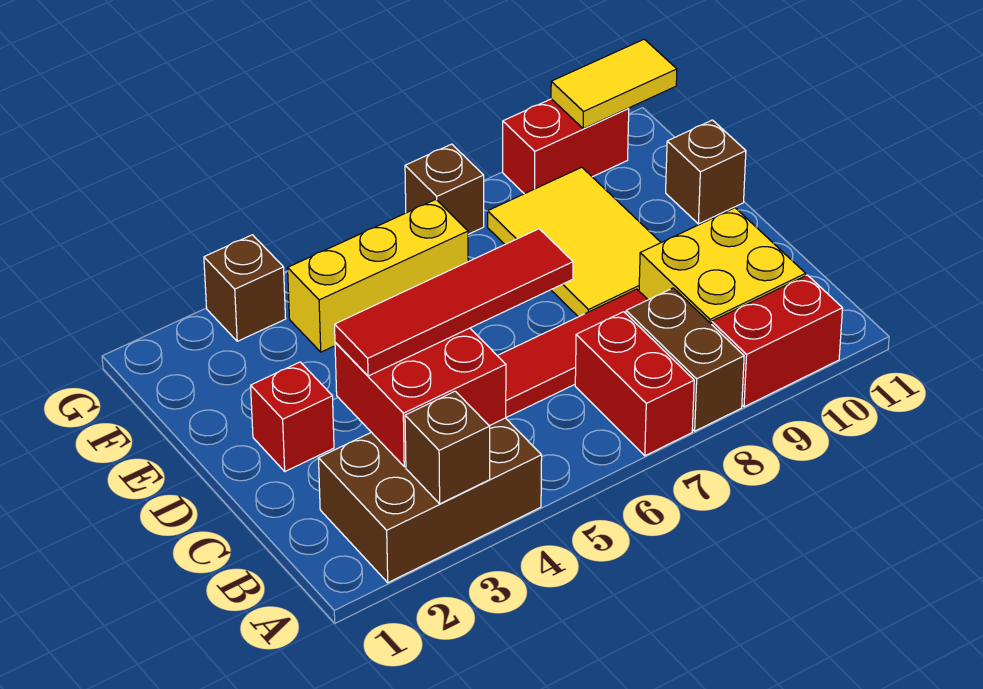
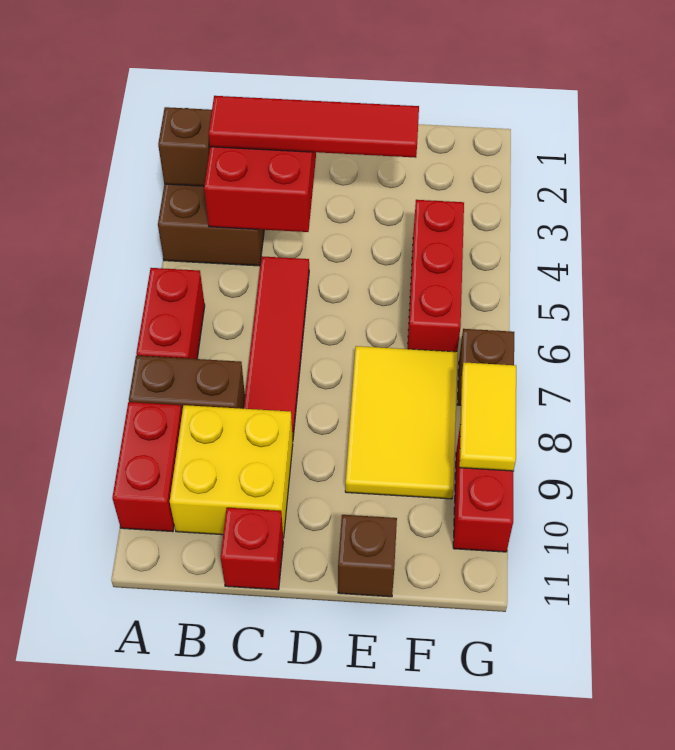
red brick A7:B7 level 1 -> red brick A6:A7 level 1
red tile C3:C6 level 3 -> red tile B3:E3 level 3
red brick D2 level 1 -> red brick C11 level 1
yellow tile D8:F9 level 1 -> yellow tile E7:F9 level 1
yellow brick F4:F6 level 1 -> red brick F4:F6 level 1
brown brick G3 level 1 -> none
yellow tile G10:G11 level 2 -> yellow tile G8:G9 level 2

